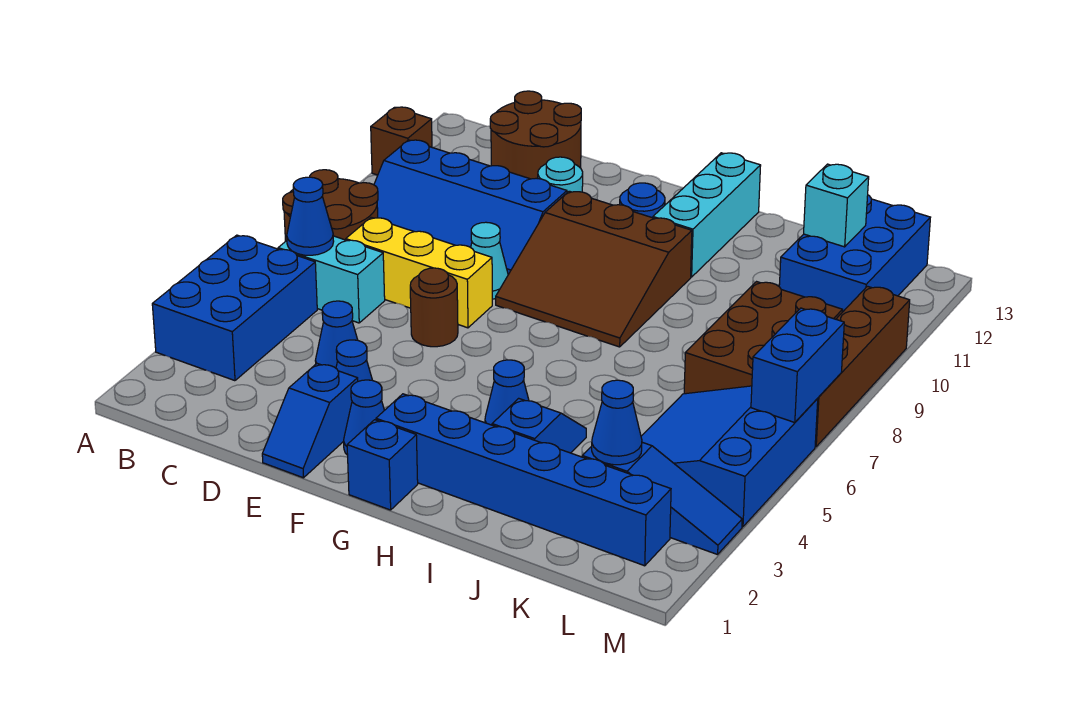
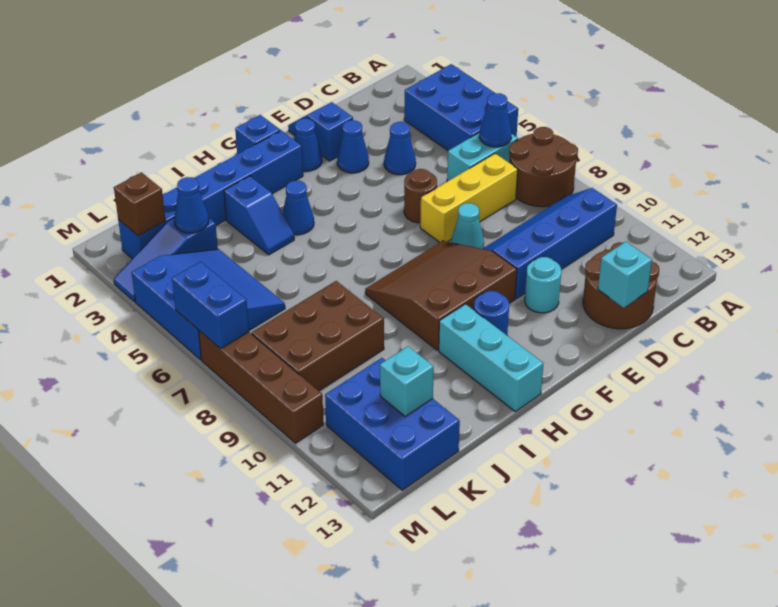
brown brick A11 level 1 -> brown brick L2 level 2
none -> cyan brick D13 level 2
brown brick K7:L9 level 1 -> brown brick J8:L9 level 1

